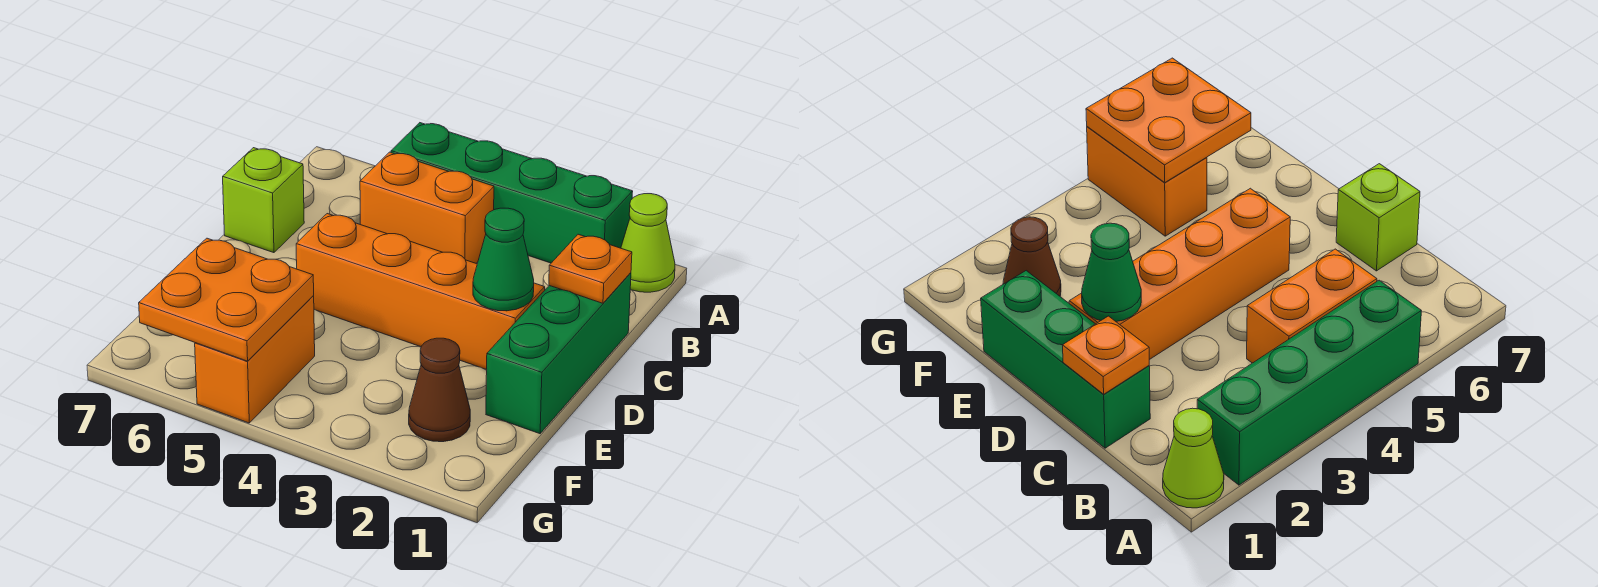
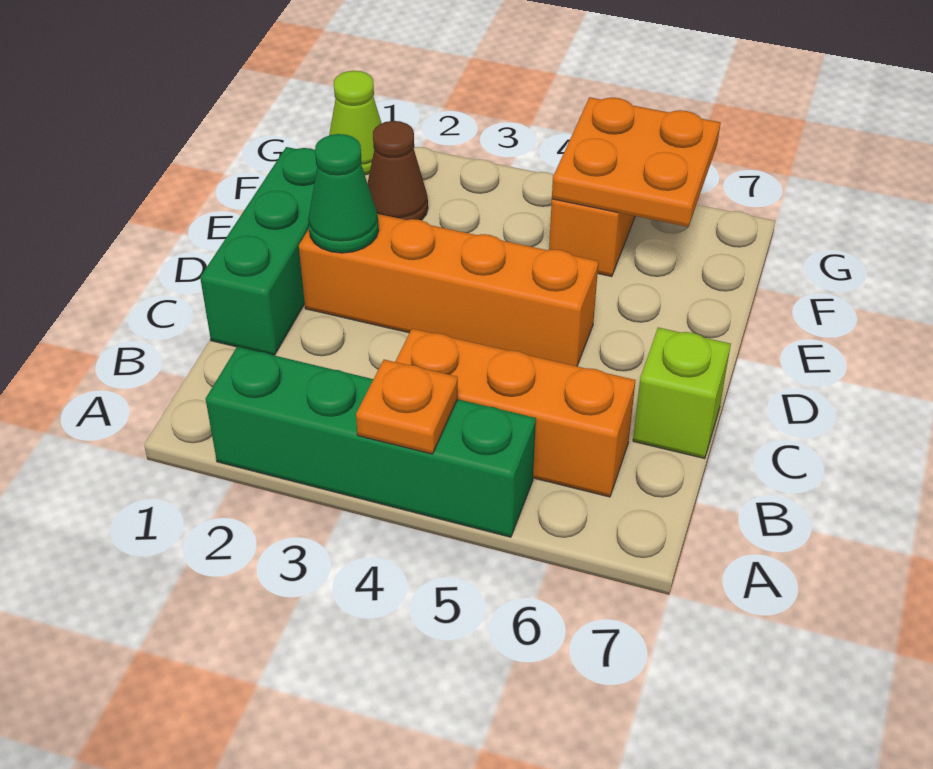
lime cone A1 level 1 -> lime cone G1 level 1
orange brick B4:B5 level 1 -> orange brick B4:B6 level 1
orange plate C1 level 2 -> orange plate A4 level 2

